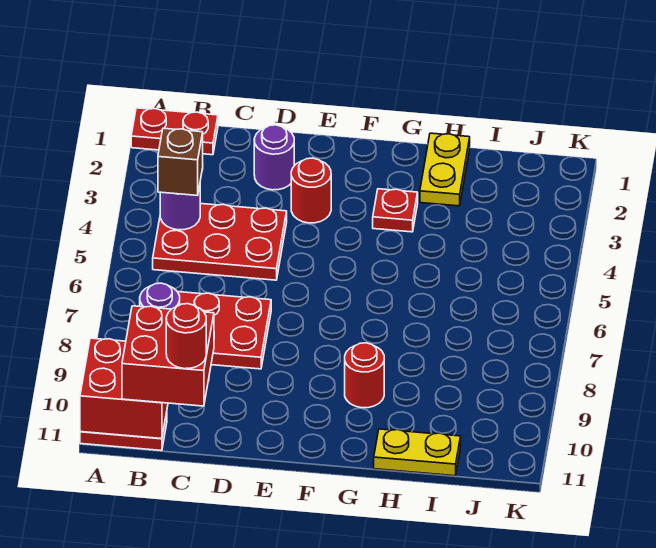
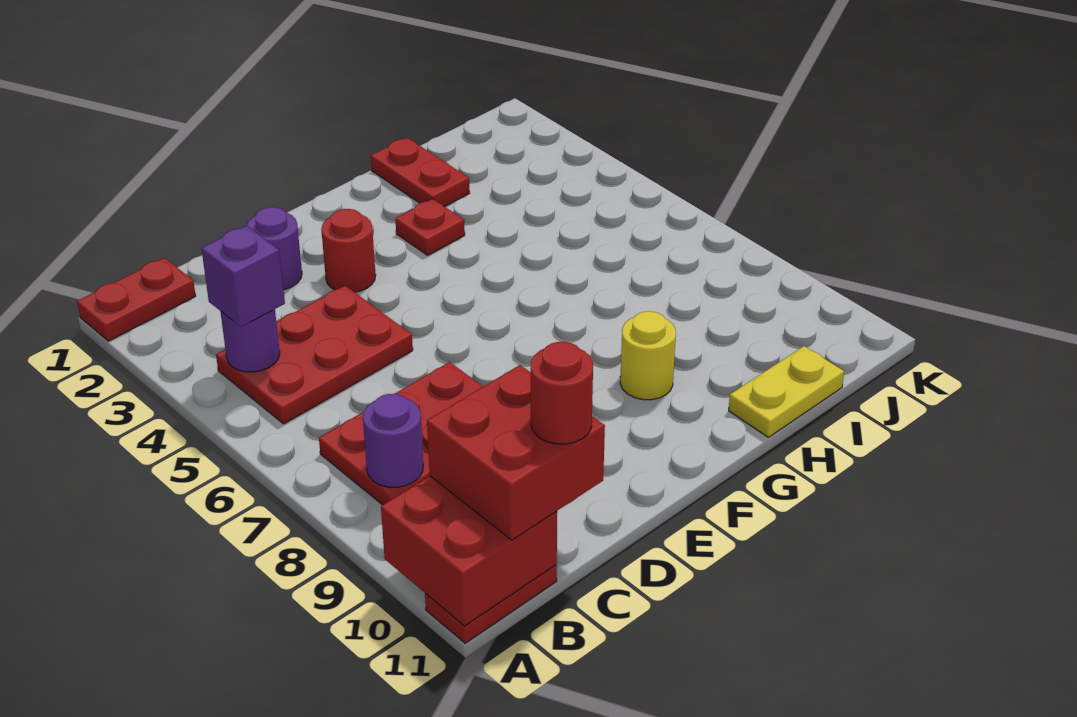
brown brick B4 level 3 -> purple brick B4 level 3
red round brick G9 level 1 -> yellow round brick G9 level 1
yellow plate H1:H2 level 1 -> red plate H1:H2 level 1

